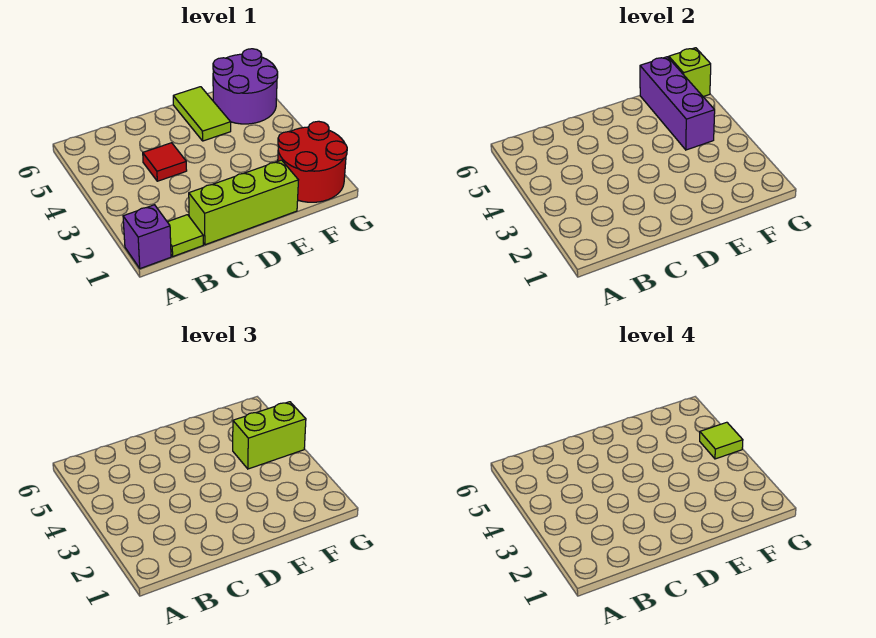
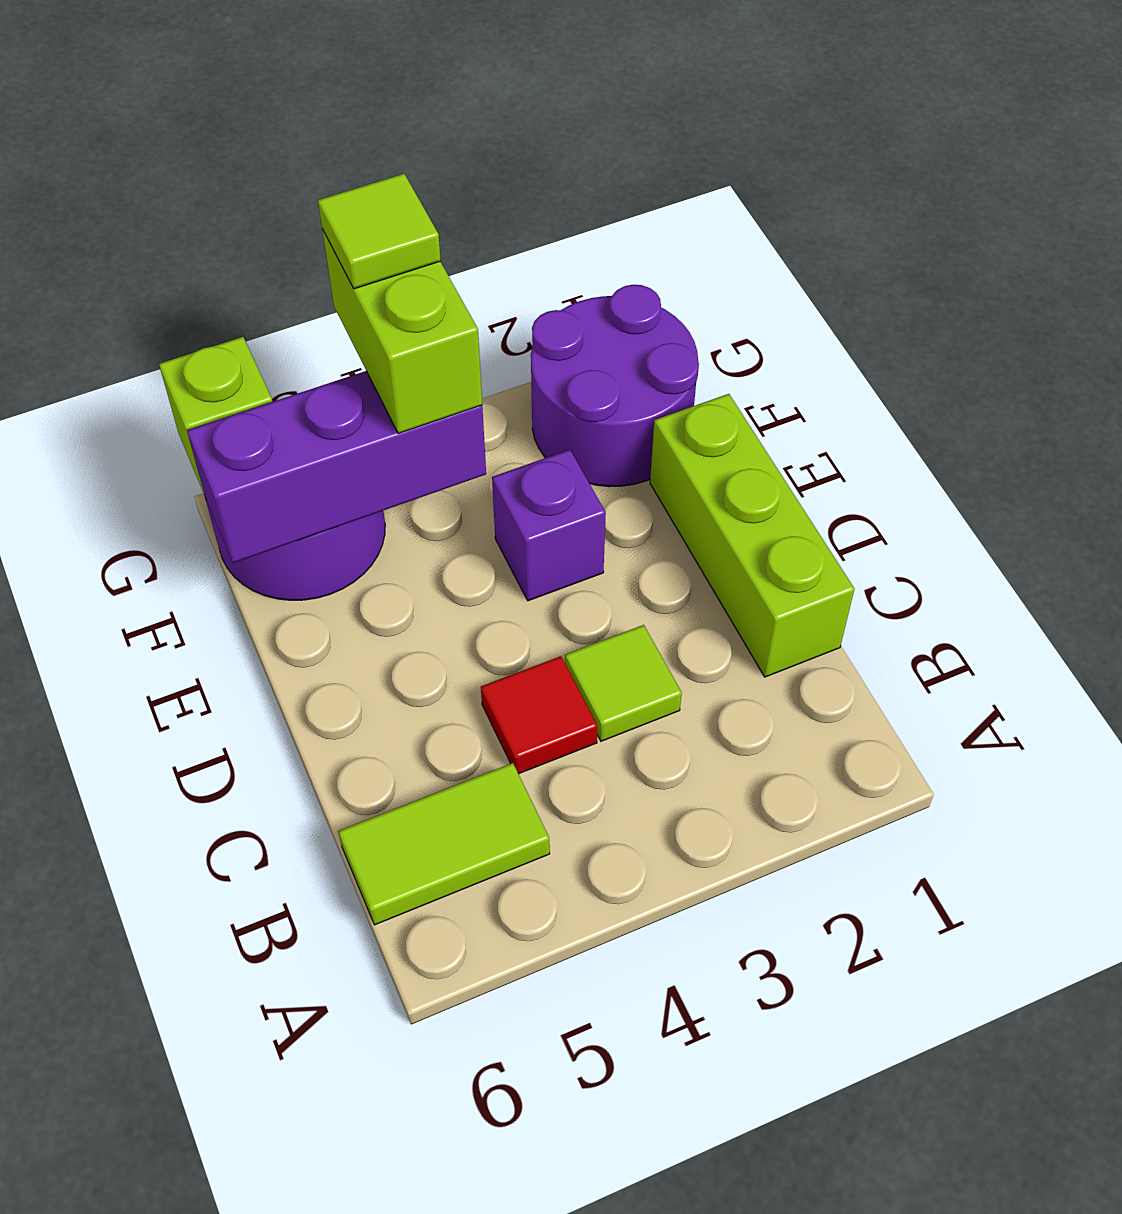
purple brick A1 level 1 -> purple brick E3 level 1
lime tile B1 level 1 -> lime tile C3 level 1
lime tile E5:E6 level 1 -> lime tile B5:B6 level 1
red round brick F1:G2 level 1 -> purple round brick F1:G2 level 1

